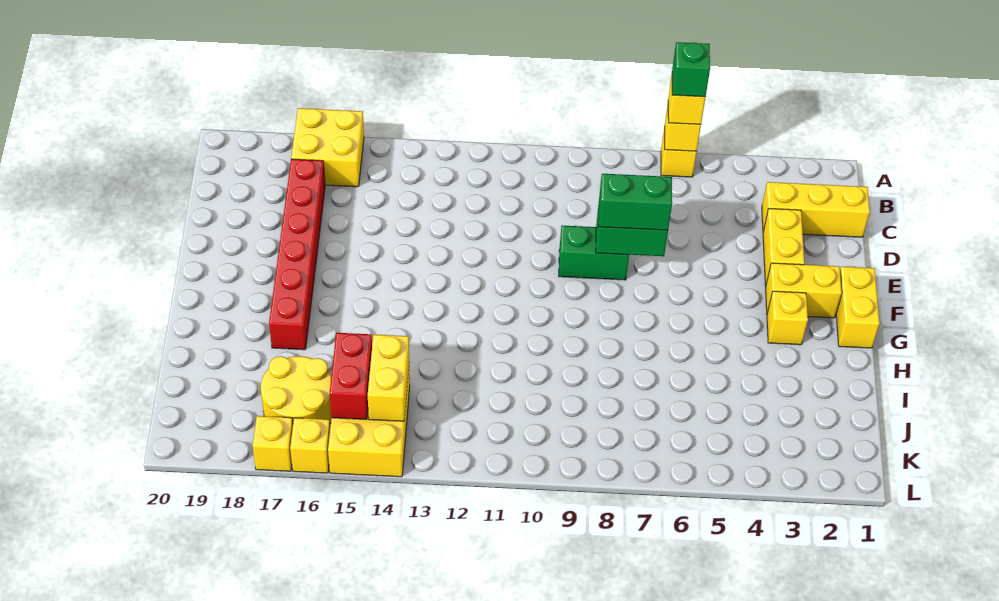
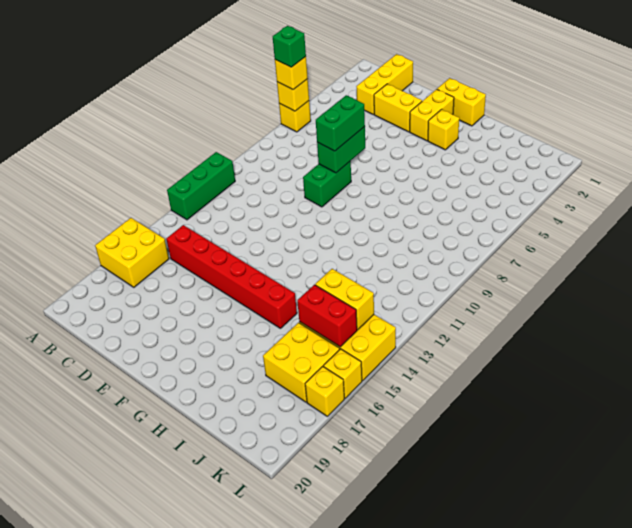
none -> green brick A11:A13 level 1
red brick C17:H17 level 1 -> red brick C15:H15 level 1
yellow round brick J16:K17 level 1 -> yellow brick J16:K17 level 1

